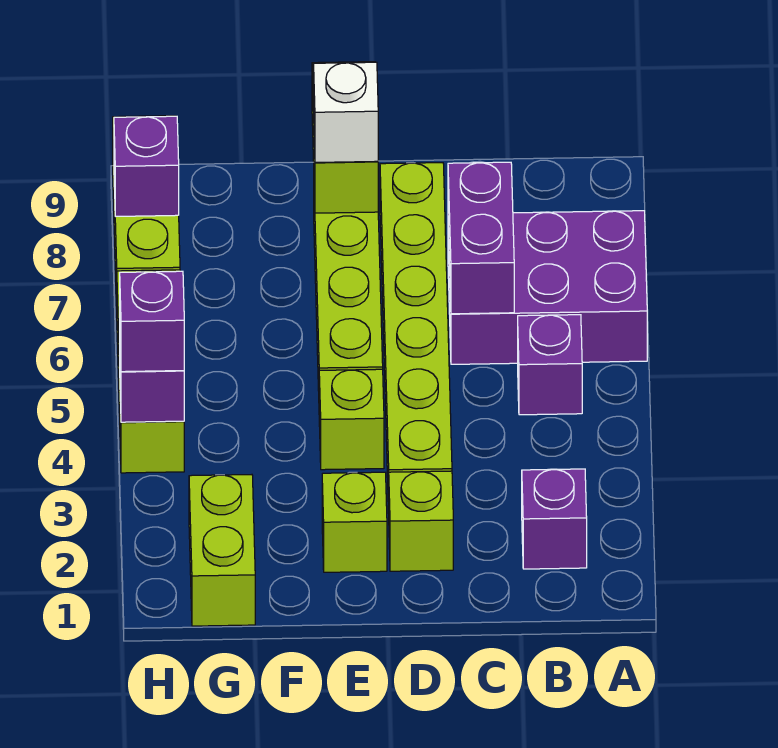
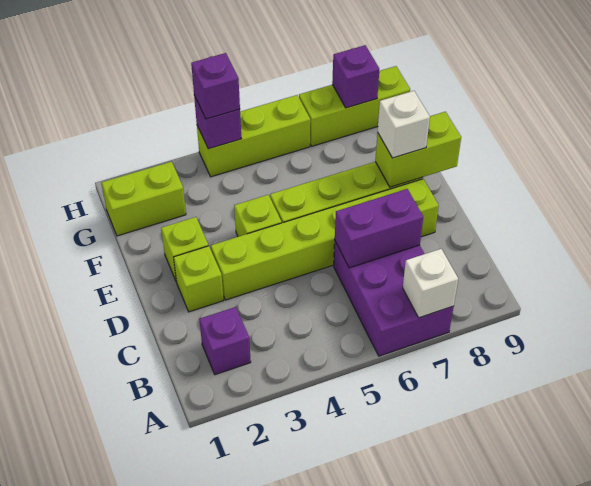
none -> white brick A7 level 2
purple brick B5 level 1 -> none

